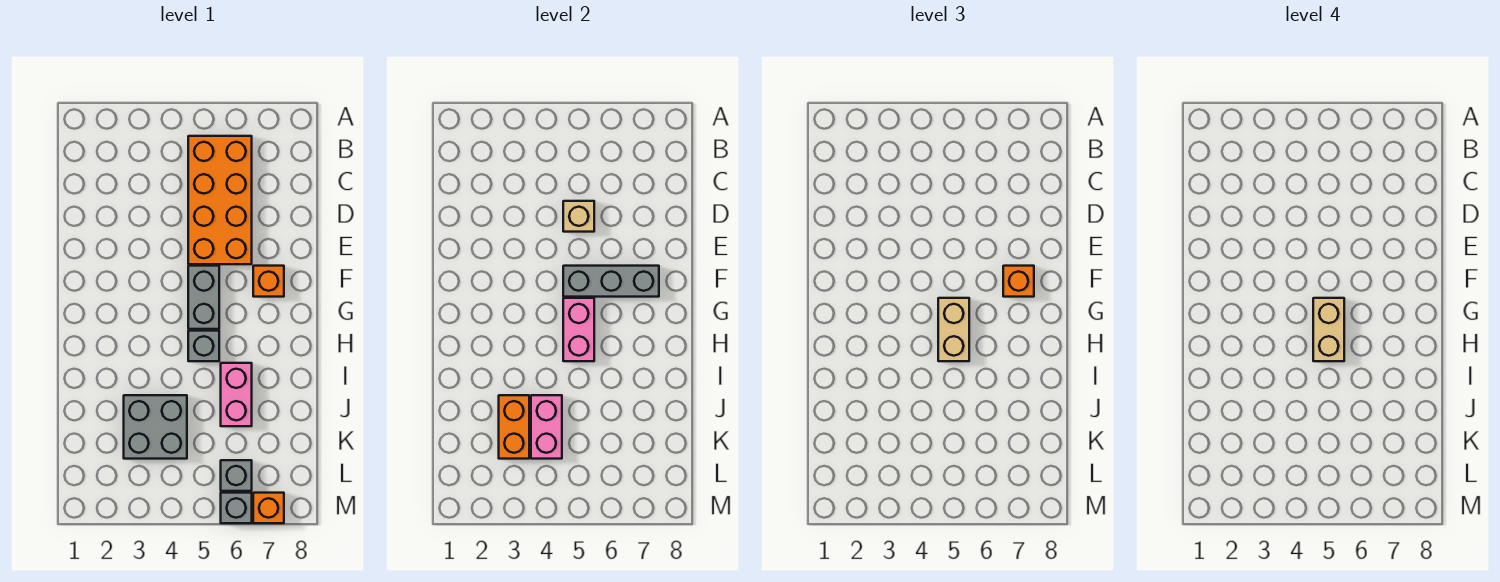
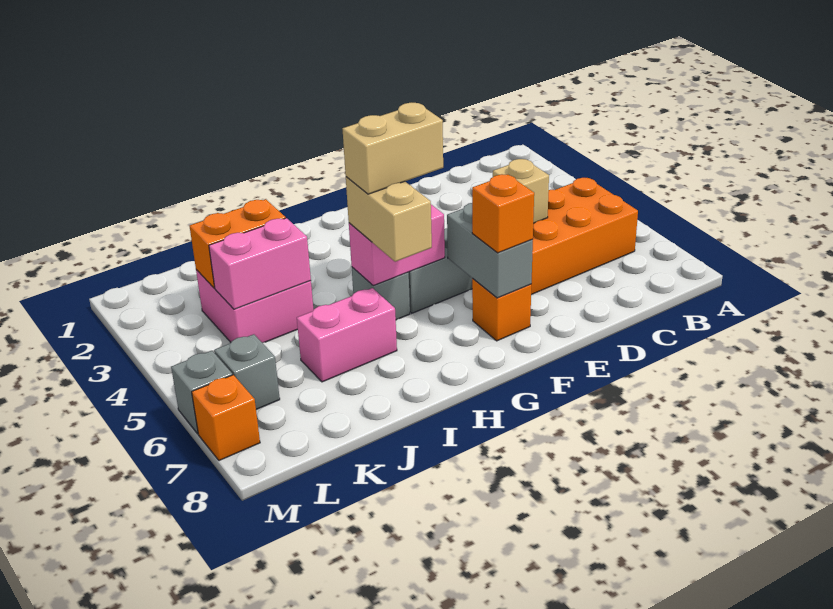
grey brick F5:F7 level 2 -> grey brick F6:F7 level 2
tan brick G5:H5 level 3 -> tan brick H5:H6 level 3
grey brick J3:K4 level 1 -> pink brick J3:K4 level 1

